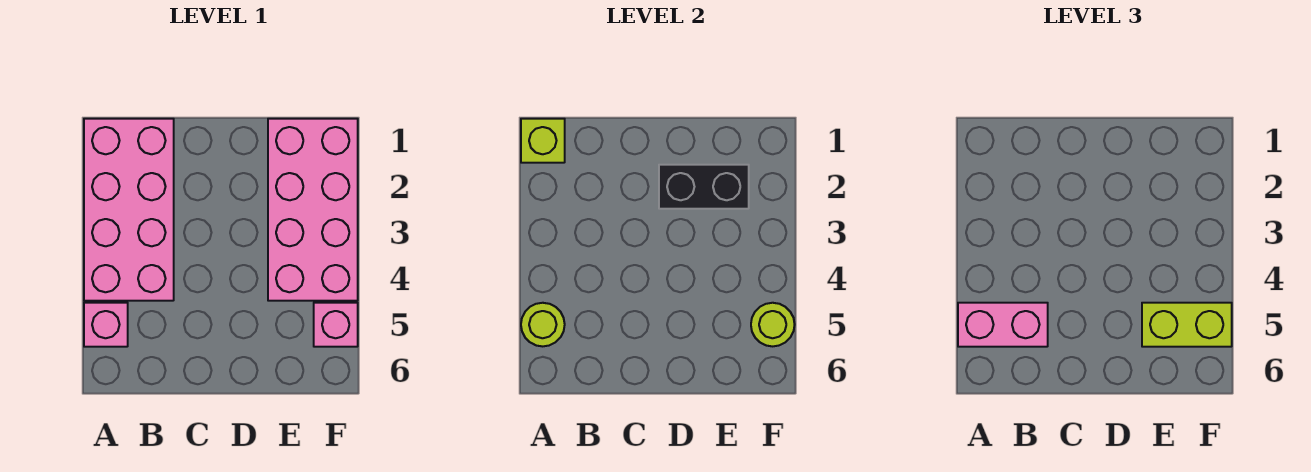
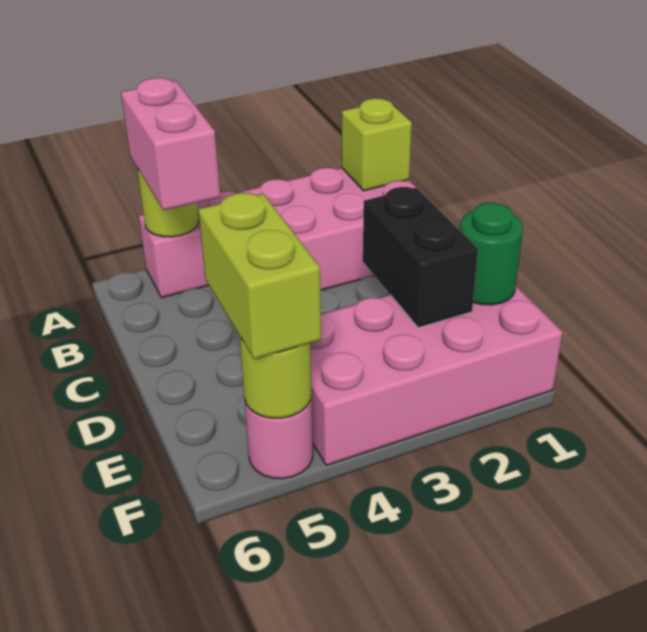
none -> green round brick E1 level 2
pink brick F5 level 1 -> pink round brick F5 level 1

